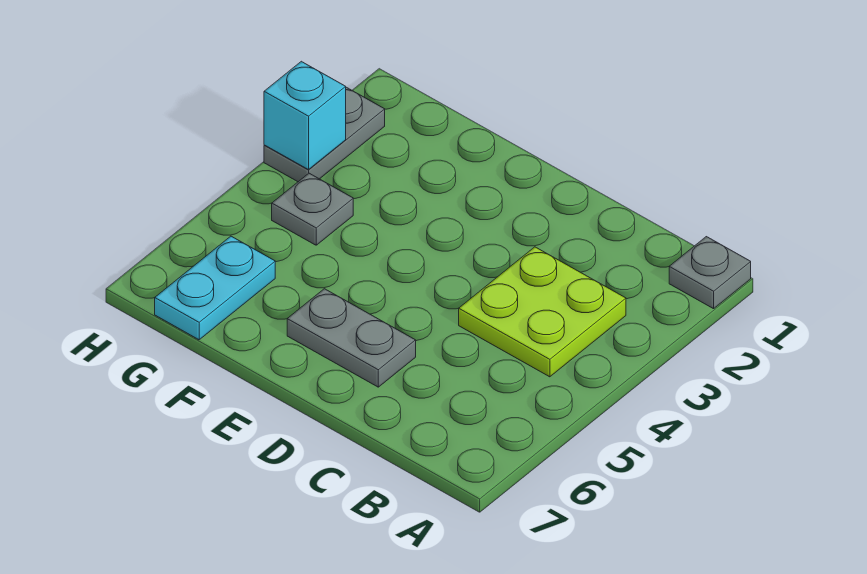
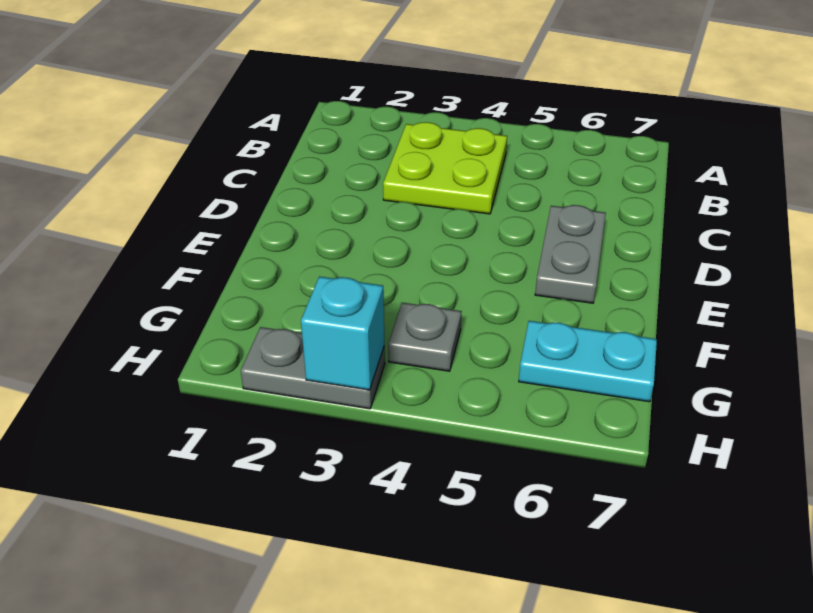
grey plate A1 level 1 -> none

